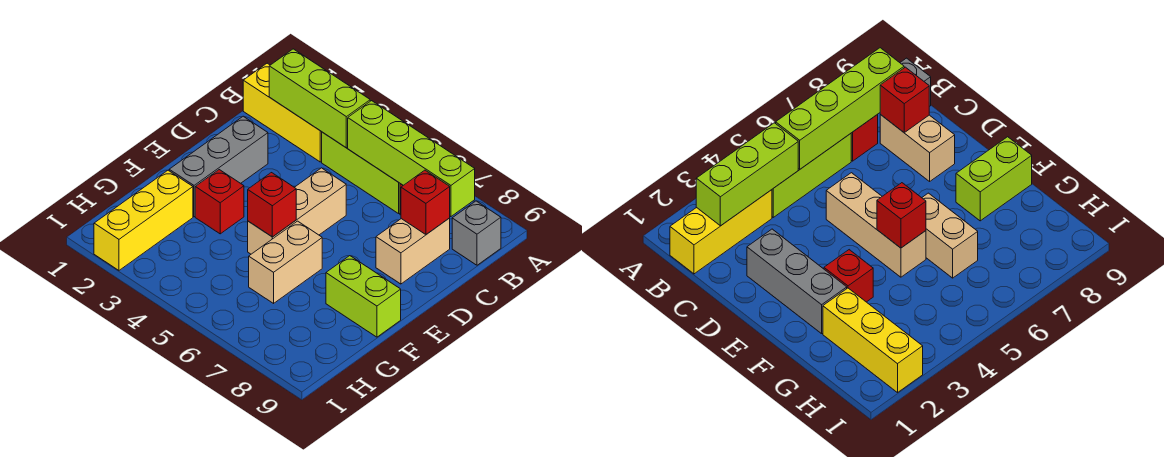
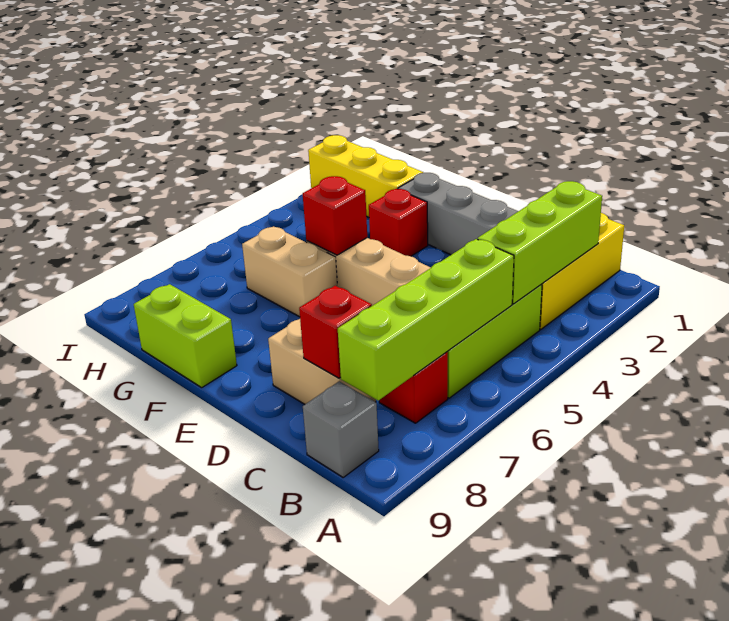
lime brick F8:F9 level 1 -> lime brick F9:G9 level 1

